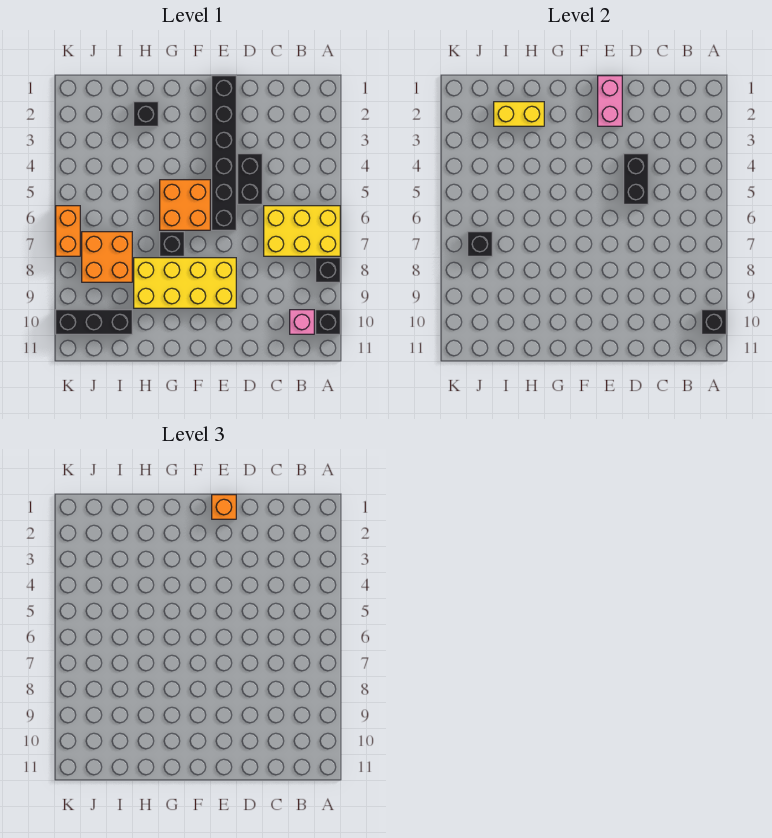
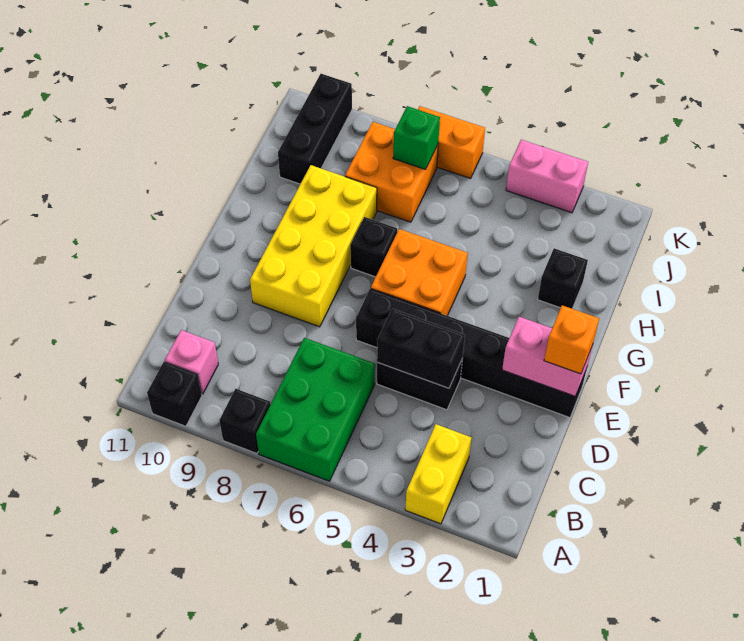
yellow brick A6:C7 level 1 -> green brick A6:C7 level 1
black brick A10 level 2 -> none
yellow brick H2:I2 level 2 -> yellow brick A3:B3 level 1
black brick J7 level 2 -> green brick J7 level 2
none -> pink brick K3:K4 level 1

